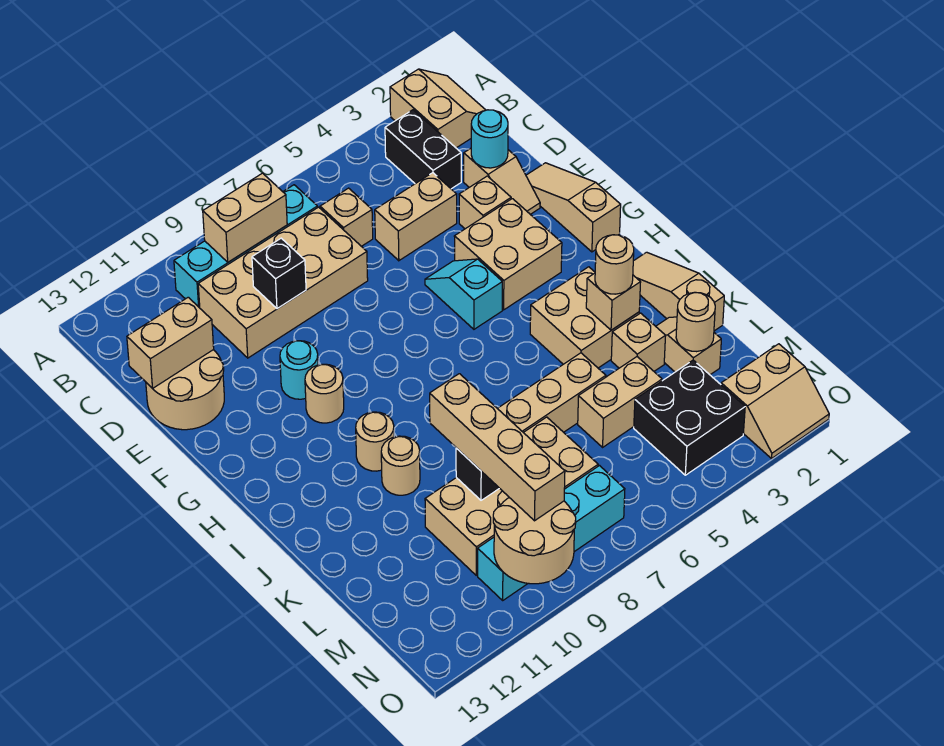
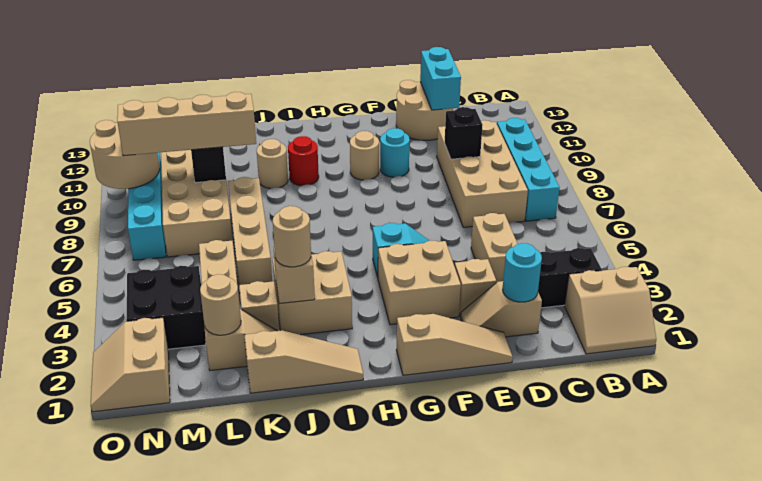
tan brick B8:B9 level 2 -> none
tan brick C6 level 1 -> none
tan brick D12:D13 level 2 -> cyan brick D12:D13 level 2
tan round brick I10 level 1 -> red round brick I10 level 1

